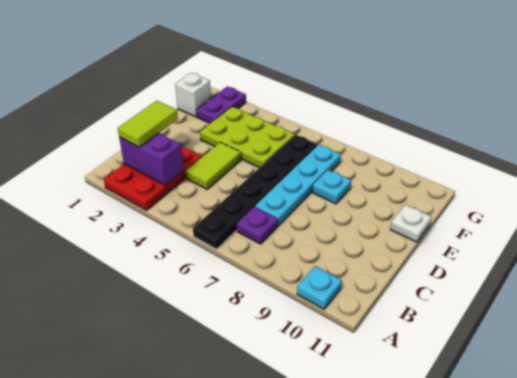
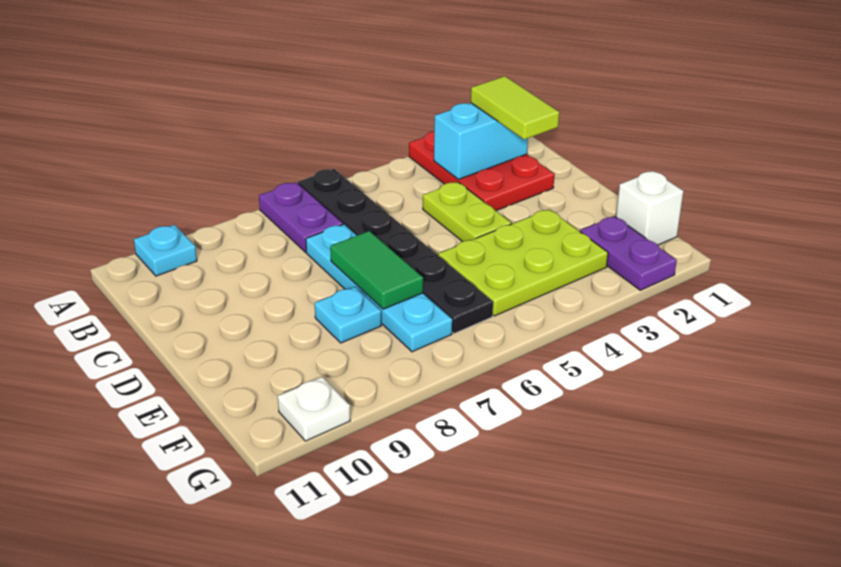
purple brick B2:B3 level 2 -> cyan brick B2:B3 level 2
purple plate B7 level 1 -> purple plate A7:B7 level 1
lime tile C4:D4 level 1 -> lime plate C4:D4 level 1
none -> green tile D7:E7 level 2
white plate E11 level 1 -> white plate G10 level 1

